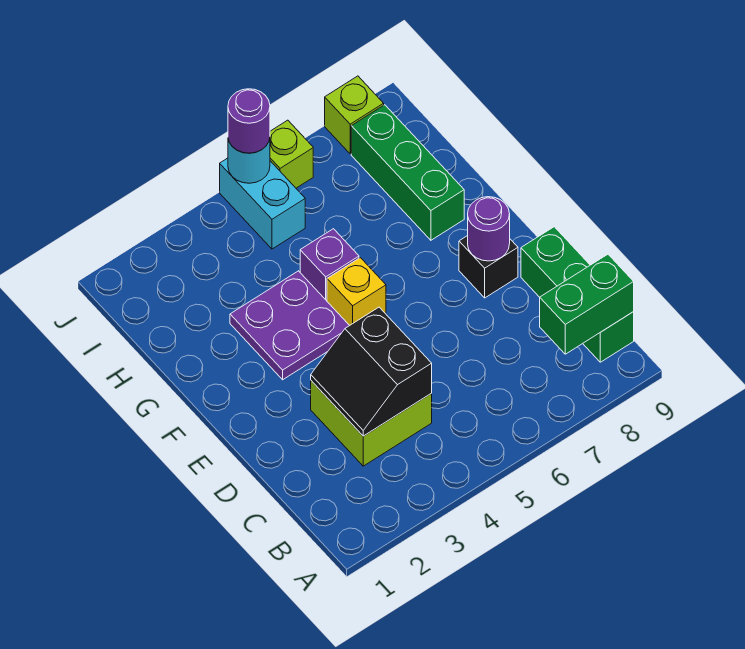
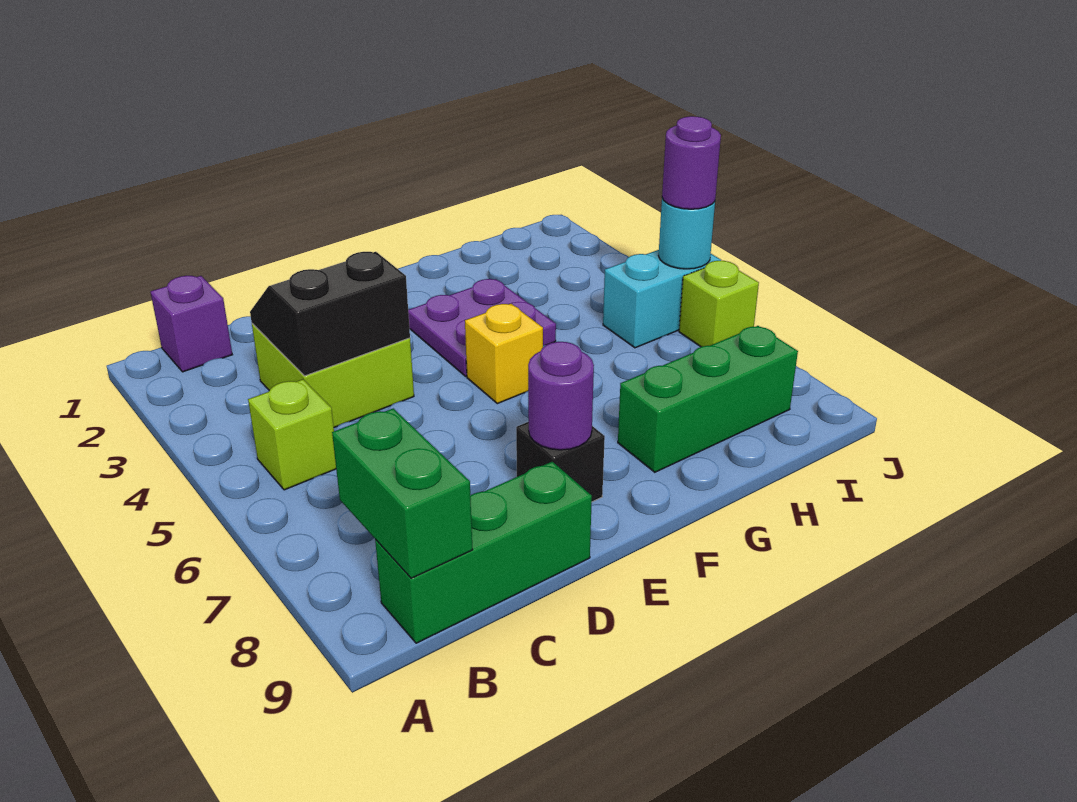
purple brick G5 level 1 -> purple brick B1 level 1
lime brick J8 level 1 -> lime brick B5 level 1

